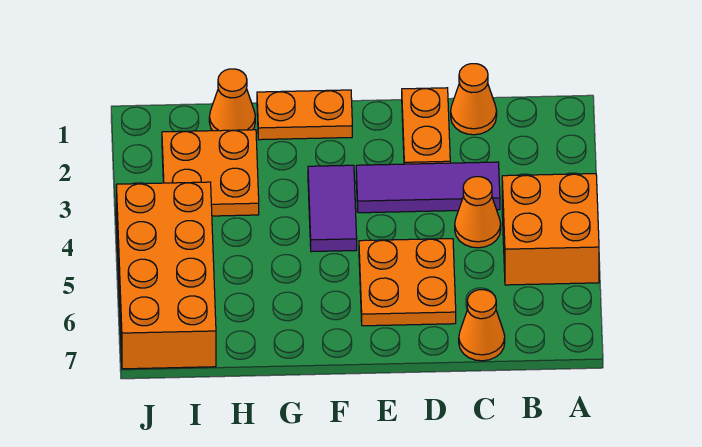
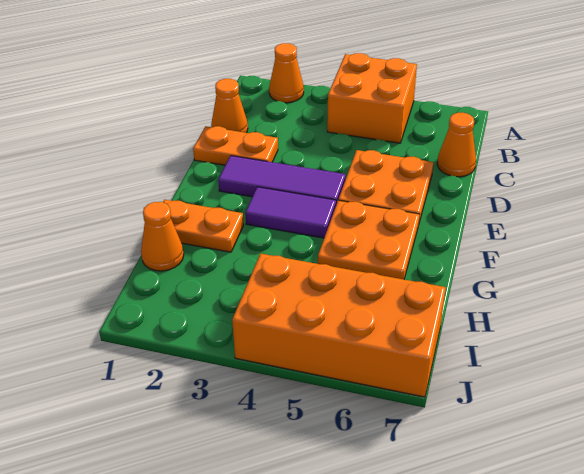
purple tile C3:E3 level 1 -> purple tile E2:E4 level 1
orange cone C4 level 1 -> orange cone A2 level 1
orange plate F1:G1 level 1 -> orange plate G1:G2 level 1
orange plate H2:I3 level 1 -> orange plate F5:G6 level 1

